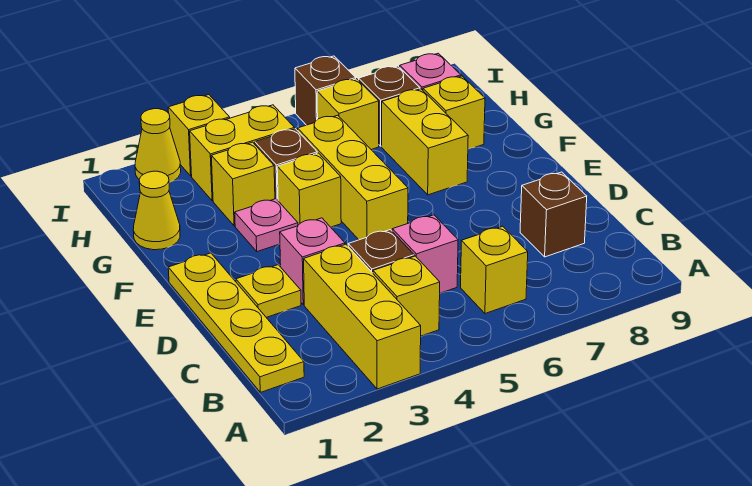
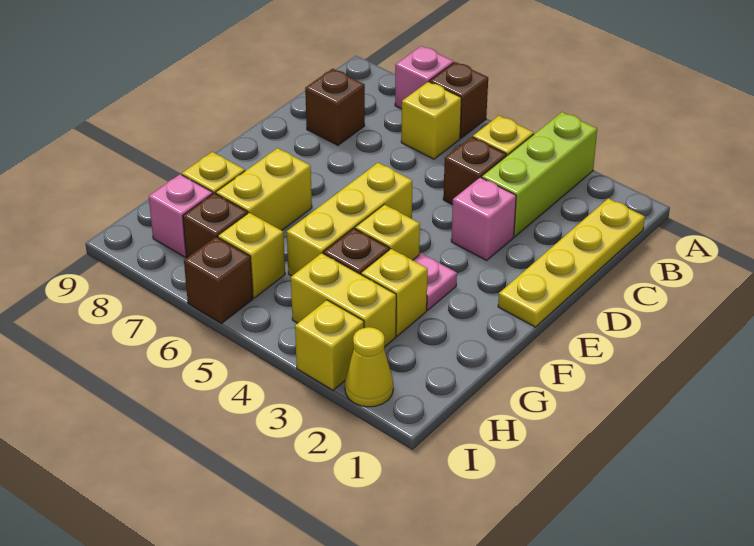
yellow brick A3:C3 level 1 -> lime brick A3:C3 level 1
none -> brown brick A6 level 1
pink brick C5 level 1 -> pink brick A7 level 1
yellow plate D2 level 1 -> none
yellow cone G1 level 1 -> none

